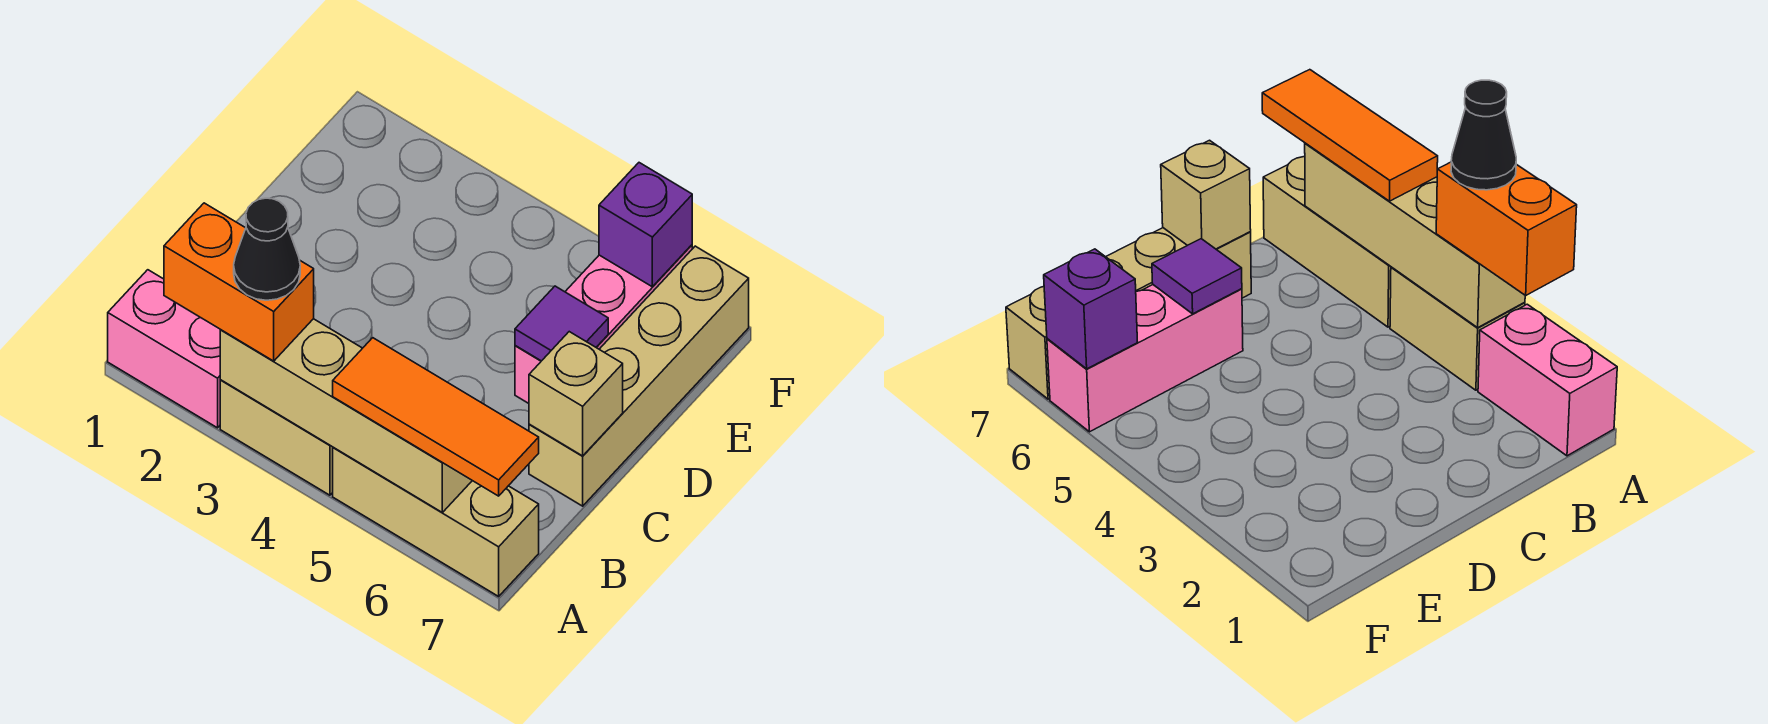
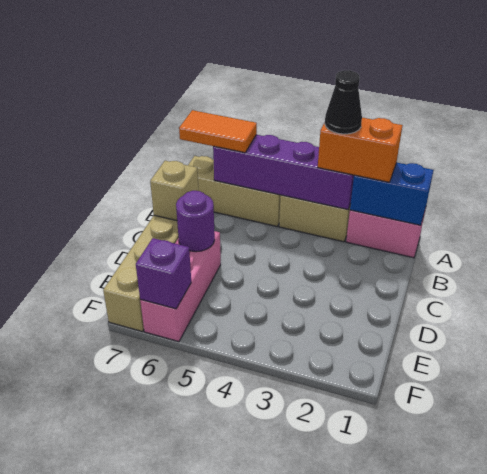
none -> blue brick A1:A2 level 2
tan brick A3:A6 level 2 -> purple brick A3:A6 level 2
orange tile A5:A7 level 3 -> orange tile A6:A7 level 3
purple tile D6 level 2 -> purple round brick D6 level 2

